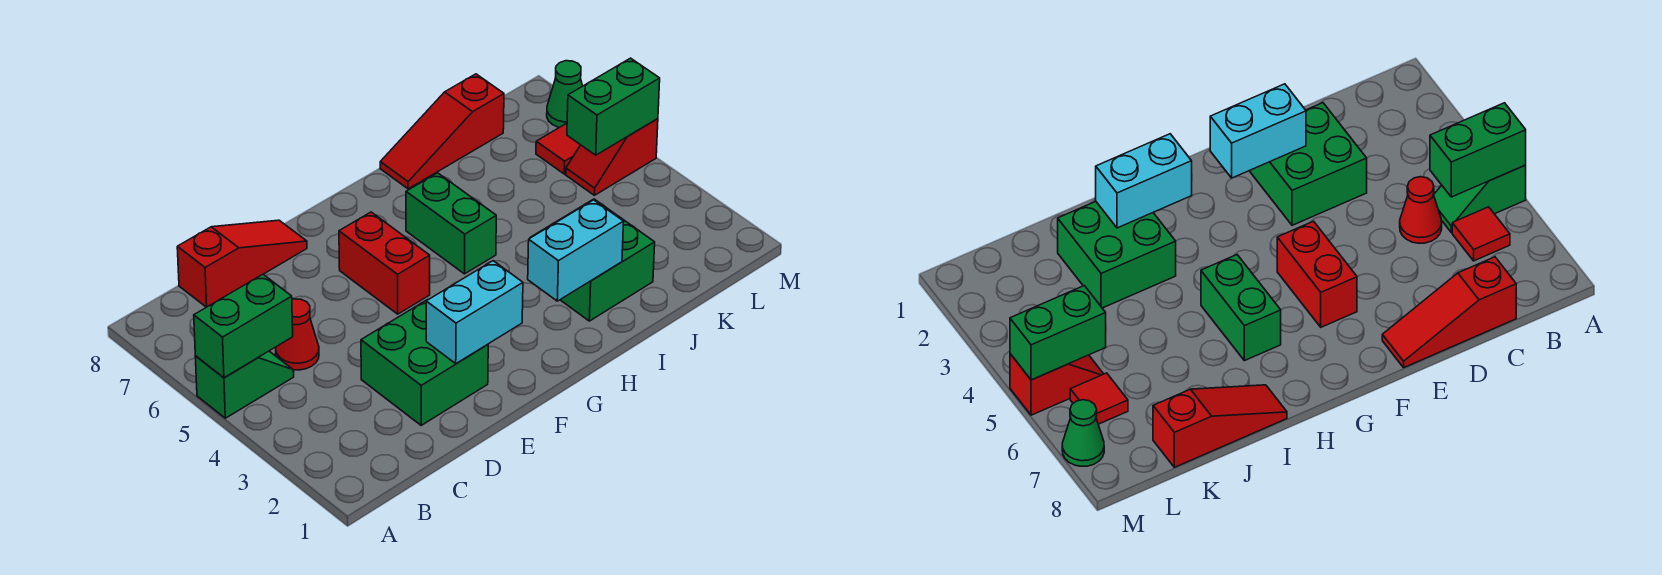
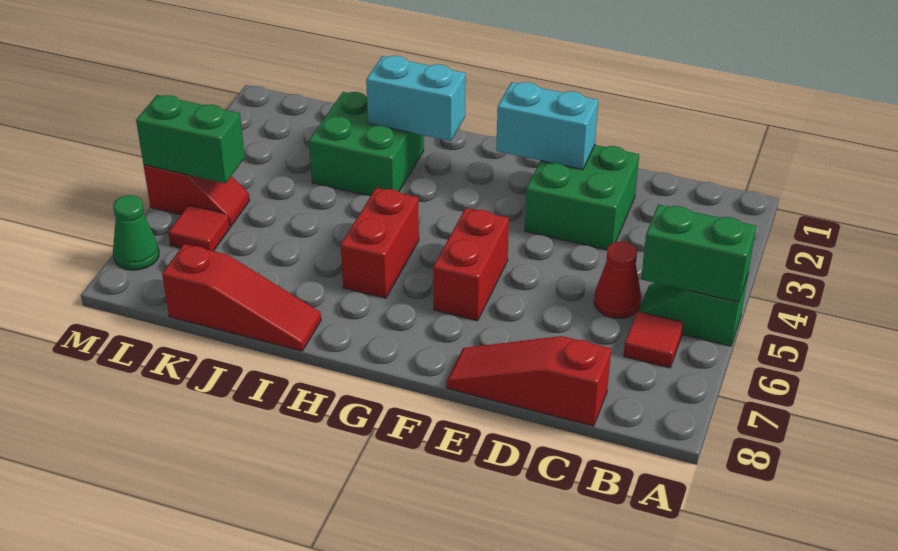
green brick H5:H6 level 1 -> red brick H5:H6 level 1

